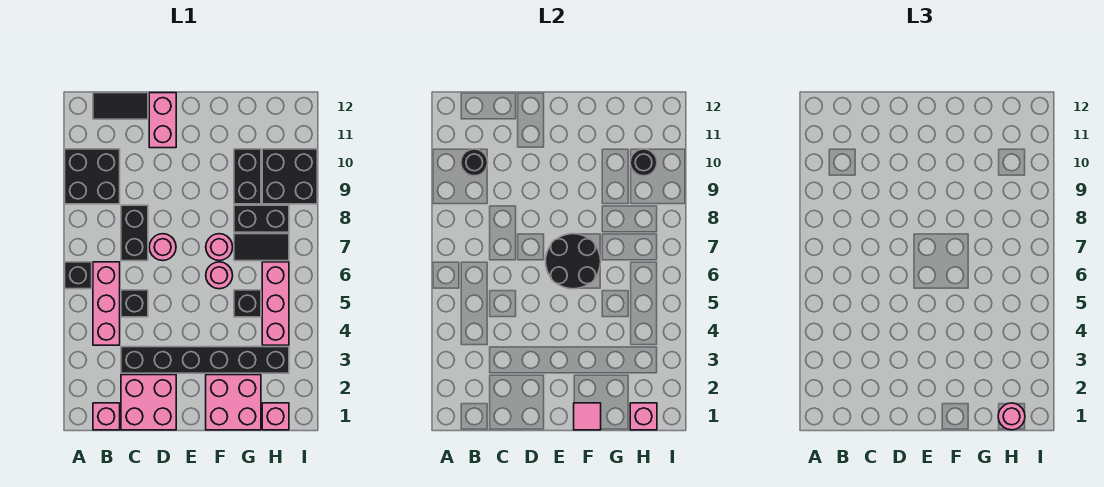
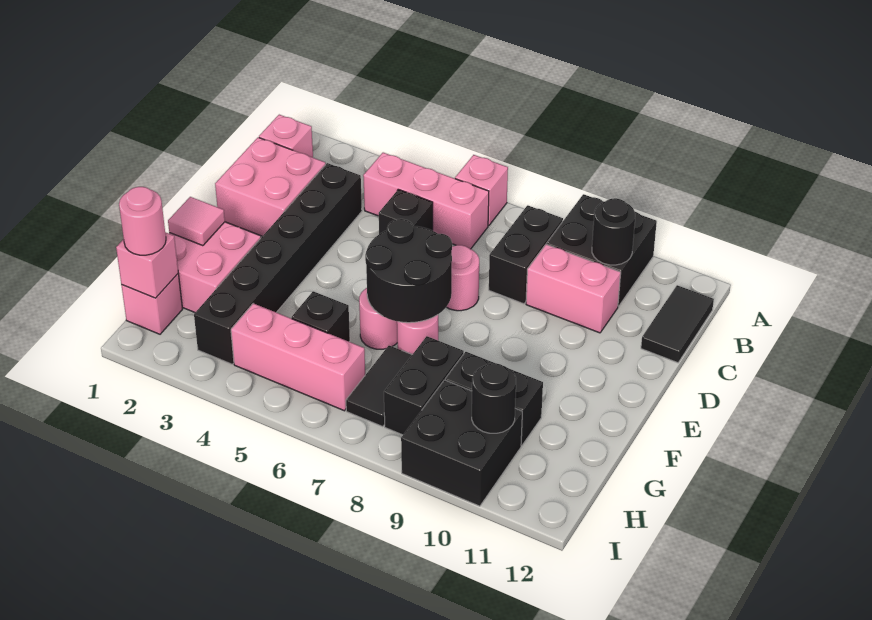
black brick A6 level 1 -> pink brick A6 level 1
black brick C7:C8 level 1 -> black brick B8:C8 level 1
pink brick D11:D12 level 1 -> pink brick C9:C10 level 1

